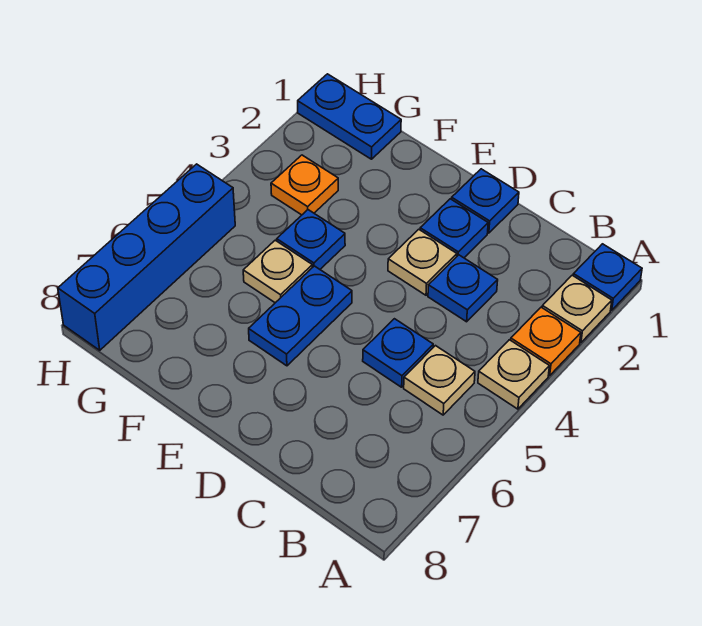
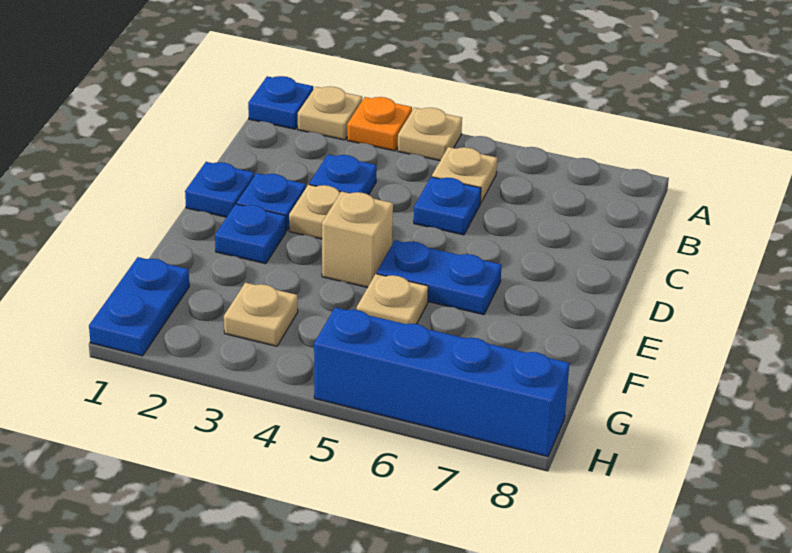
none -> tan brick E4 level 1
blue plate F4 level 1 -> blue plate E2 level 1
orange plate G3 level 1 -> tan plate G3 level 1

